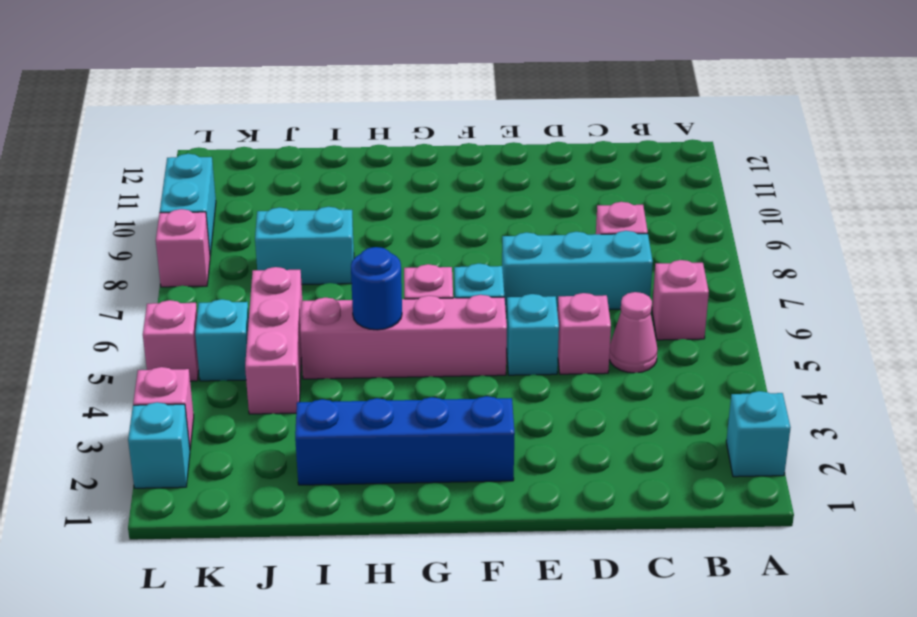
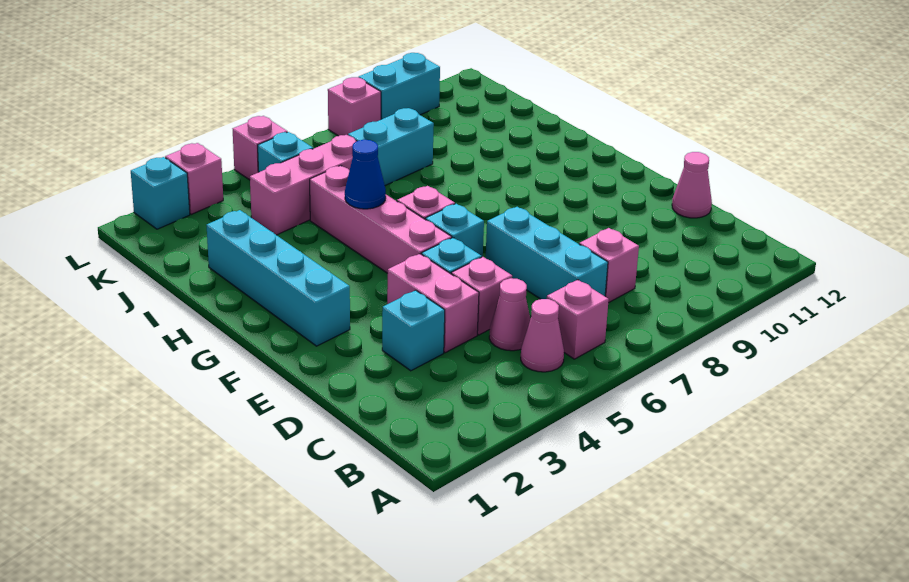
cyan brick A2 level 1 -> cyan brick D3 level 1
none -> pink cone B5 level 1
none -> pink brick D4:E4 level 1
none -> pink cone D12 level 1
blue brick F2:I2 level 1 -> cyan brick F2:I2 level 1
blue round brick H5 level 2 -> blue cone H5 level 2
cyan brick I8:J8 level 1 -> cyan brick J7:J8 level 1

